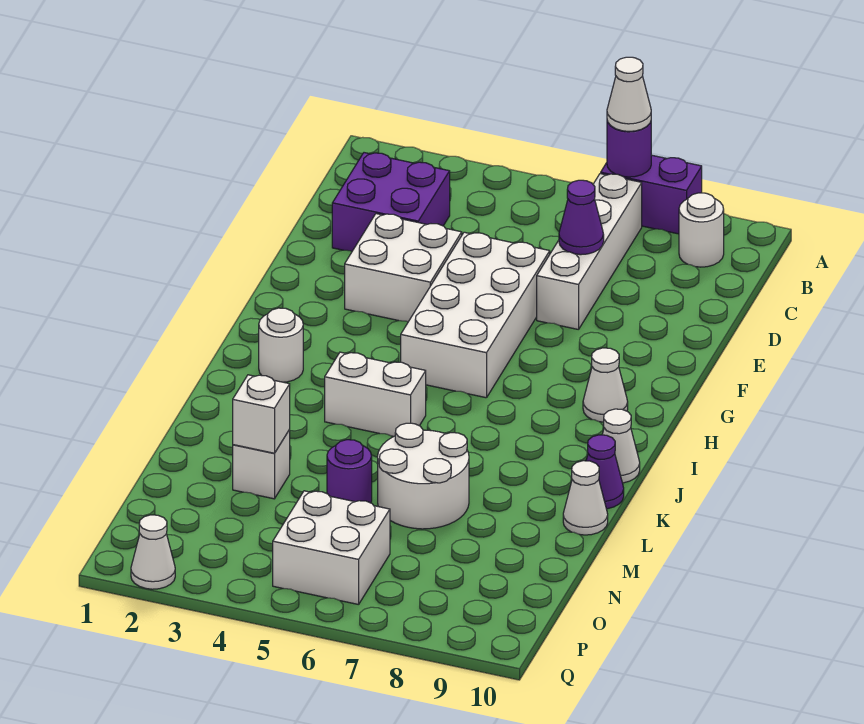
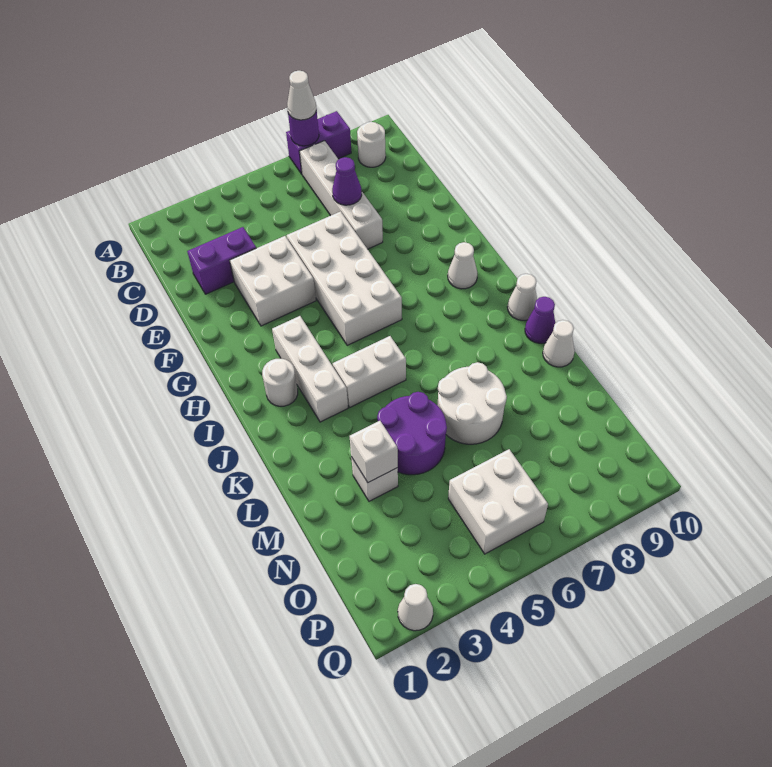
purple brick C2:D3 level 1 -> purple brick D2:D3 level 1
none -> white brick H3:J3 level 1
purple round brick M5 level 1 -> purple round brick L4:M5 level 1

